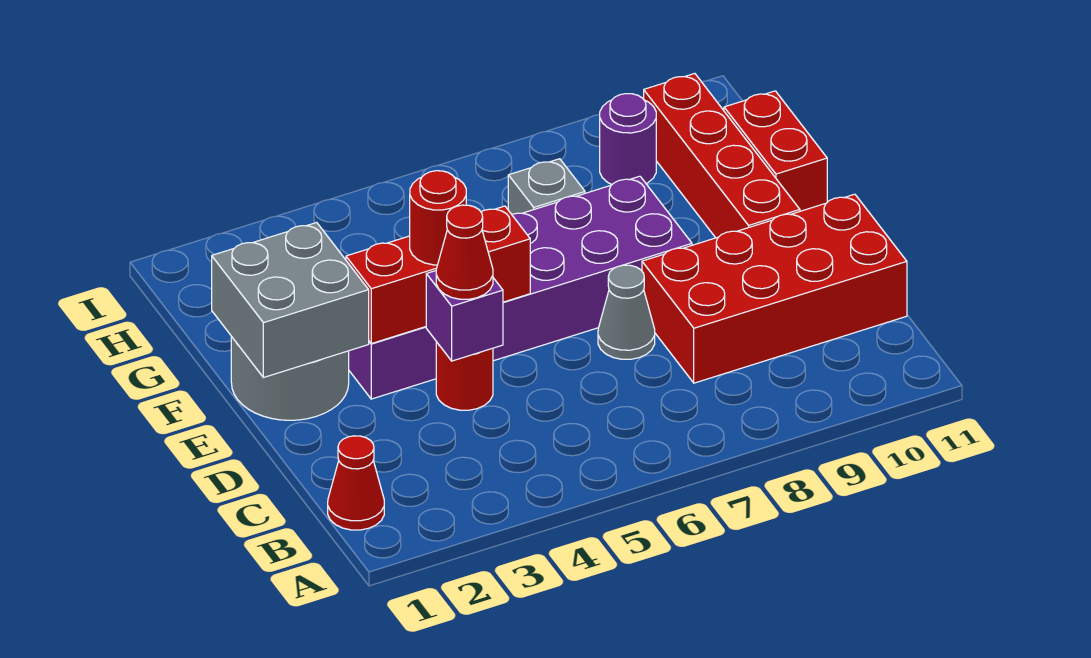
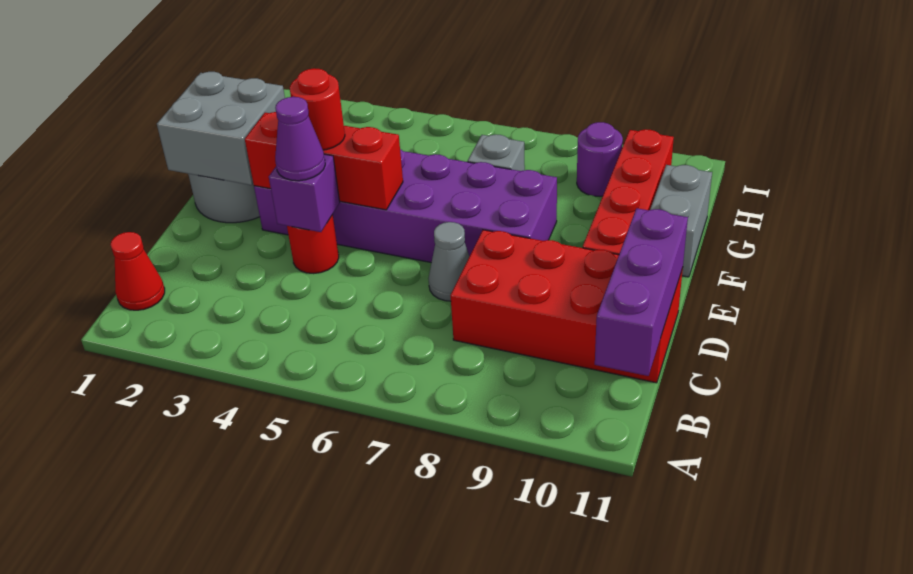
none -> purple brick B11:D11 level 2
red cone D4 level 3 -> purple cone D4 level 3
red brick F11:G11 level 1 -> grey brick F11:G11 level 1

